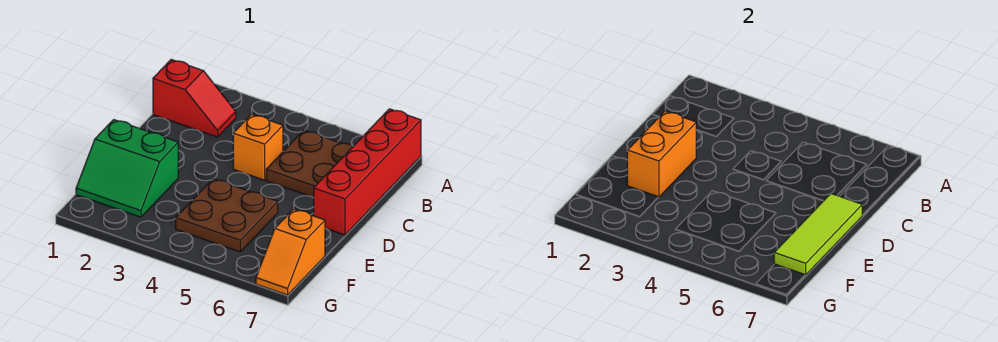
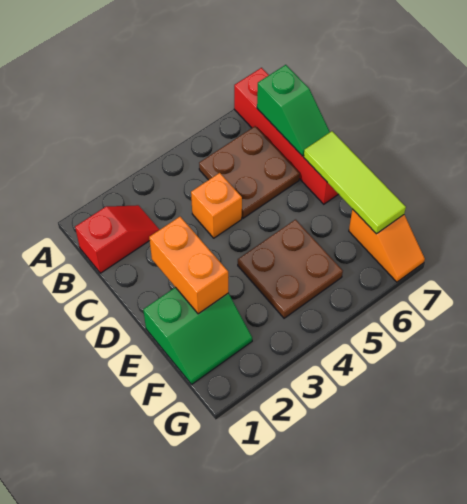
none -> green slope B7:C7 level 2 top B

